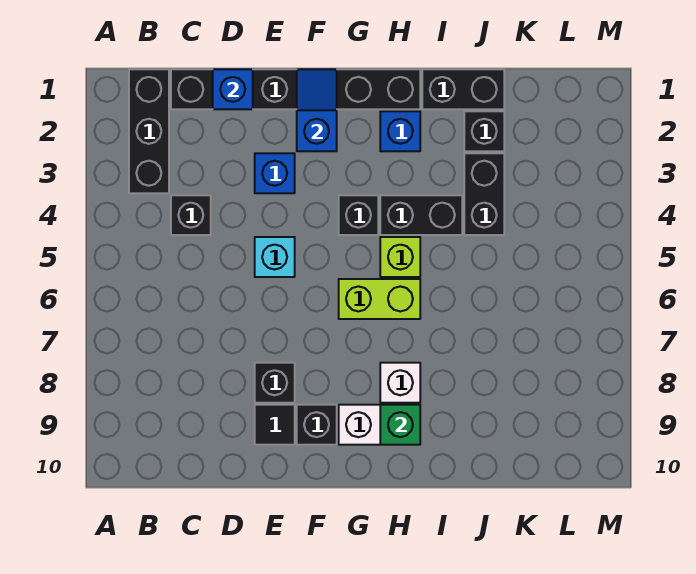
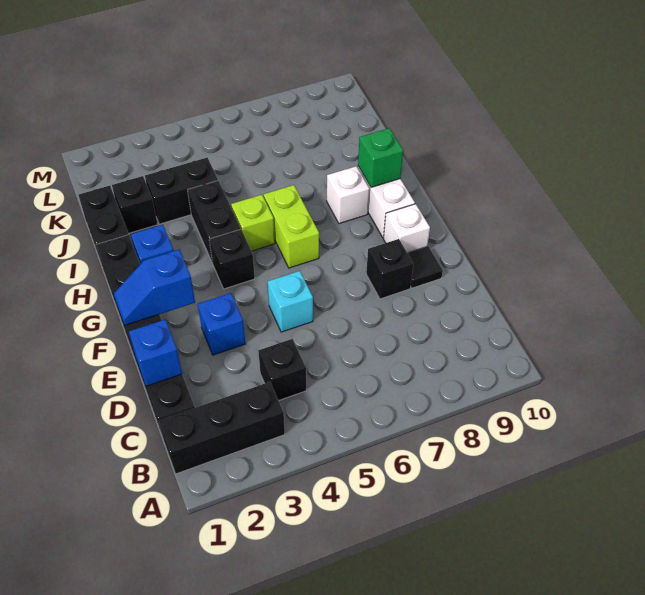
black brick F9 level 1 -> white brick F9 level 1

